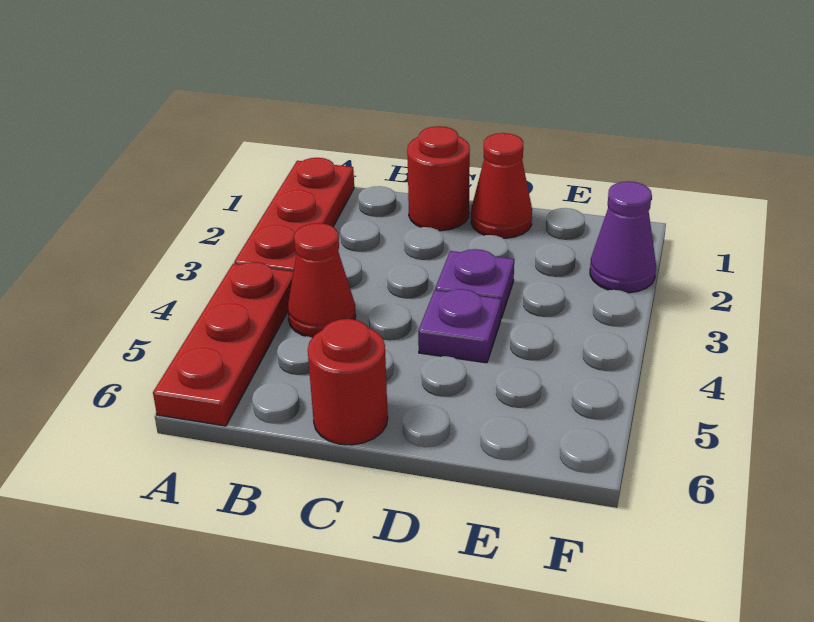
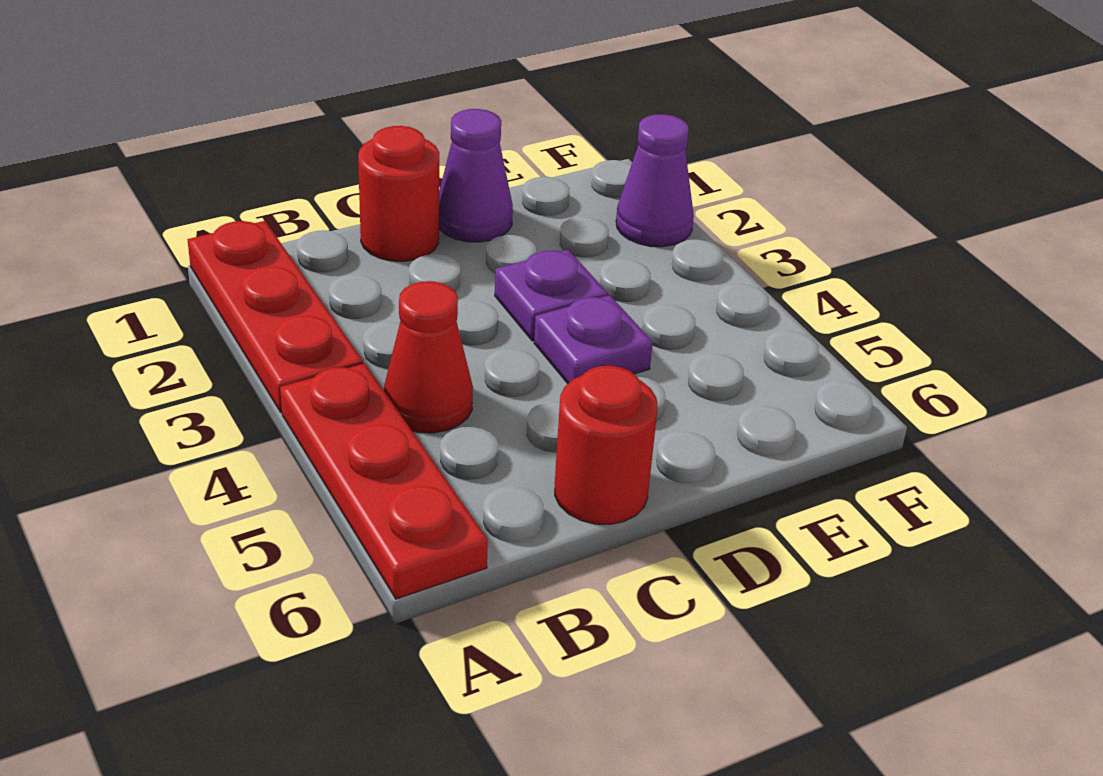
red cone D1 level 1 -> purple cone D1 level 1

